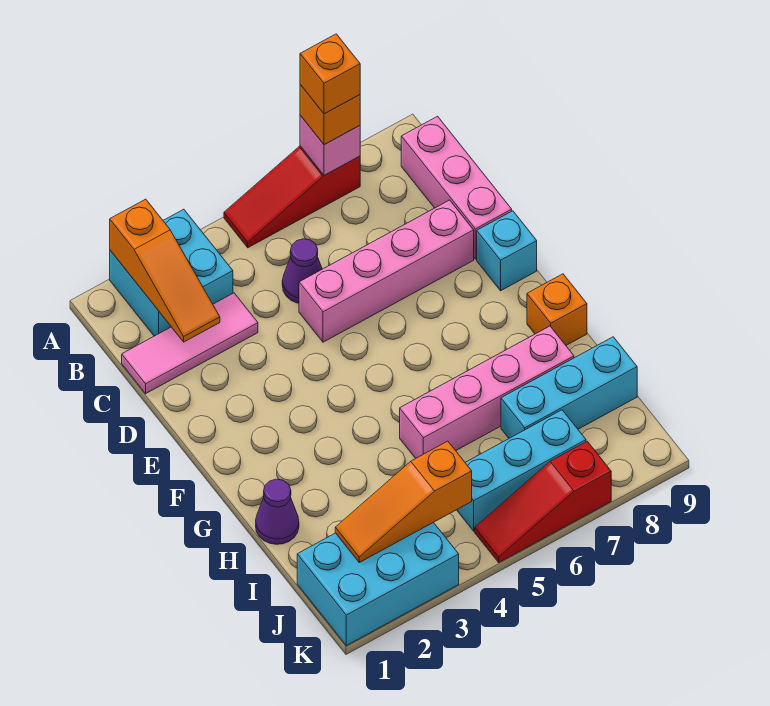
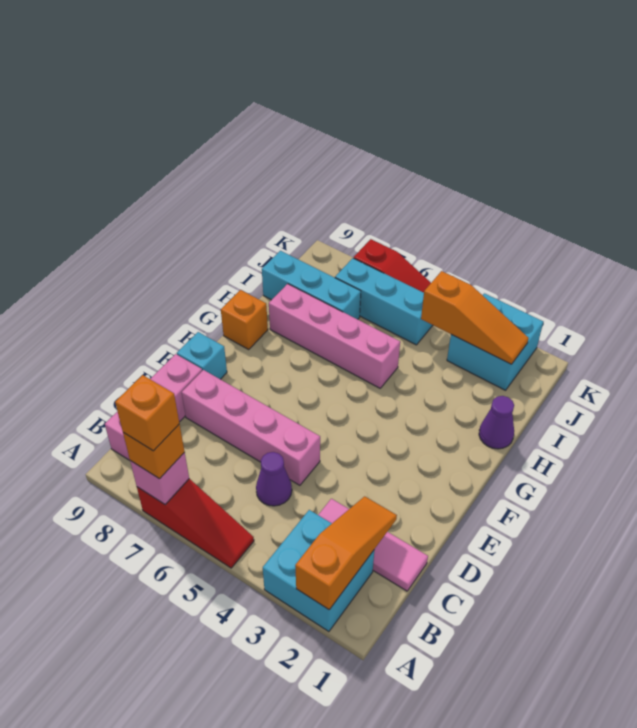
cyan brick J1:K3 level 1 -> cyan brick J2:K3 level 1

